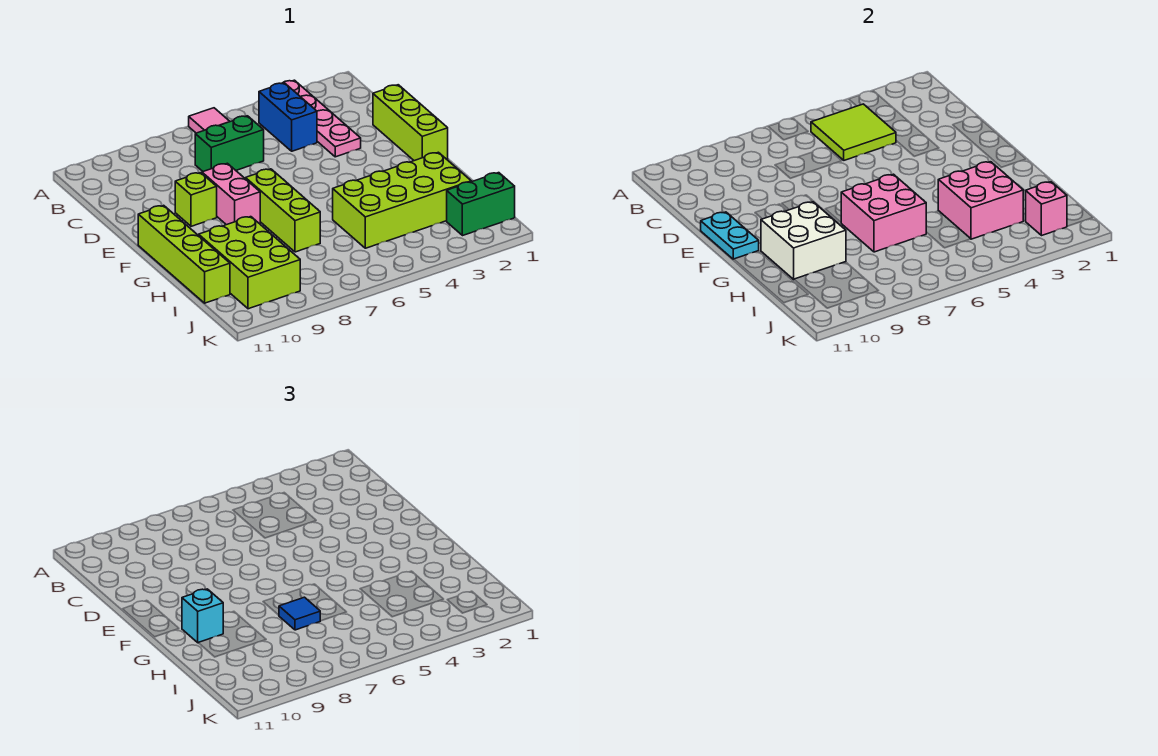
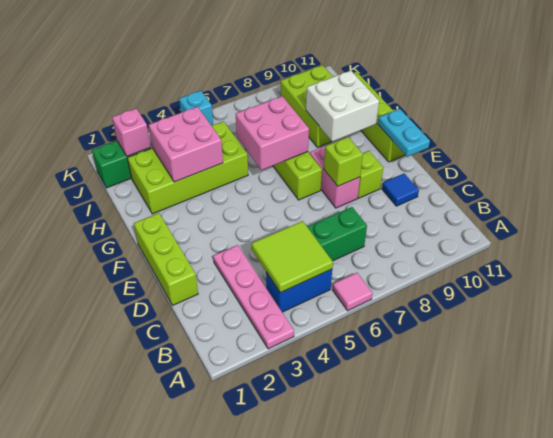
blue brick B4:C4 level 1 -> blue brick B4:B5 level 1
none -> lime brick E8 level 2
cyan brick G10 level 3 -> cyan brick K5 level 1
blue tile H7 level 3 -> blue tile D10 level 1

